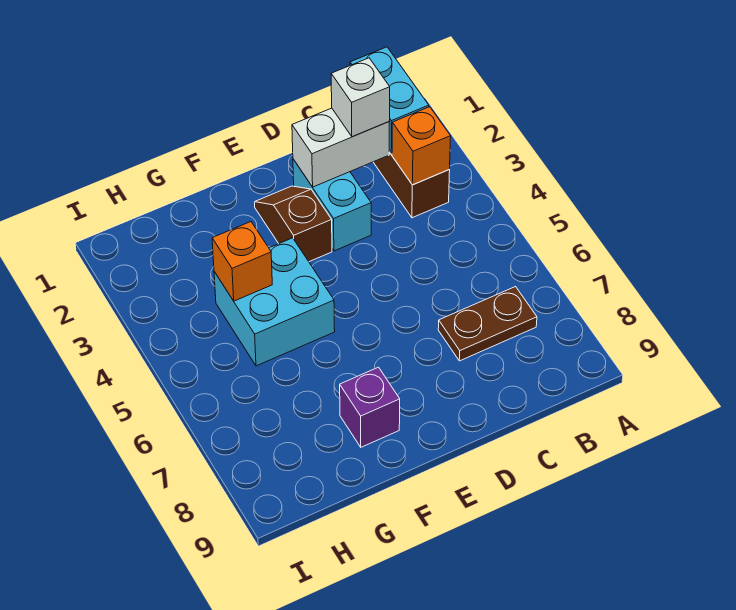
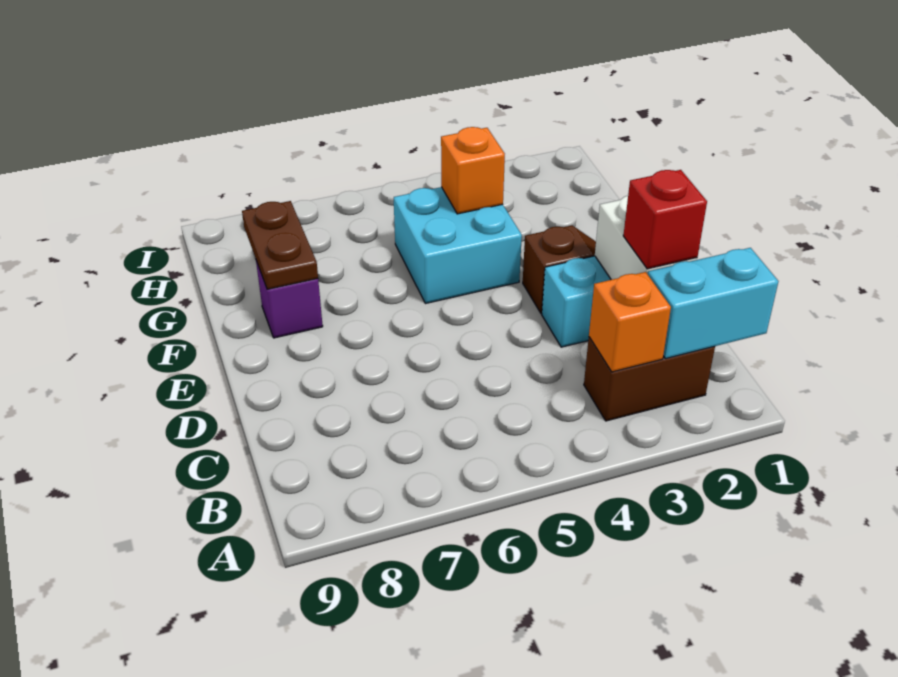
brown plate B7:C7 level 1 -> brown plate F8:G8 level 2
white brick C2 level 3 -> red brick C2 level 3

